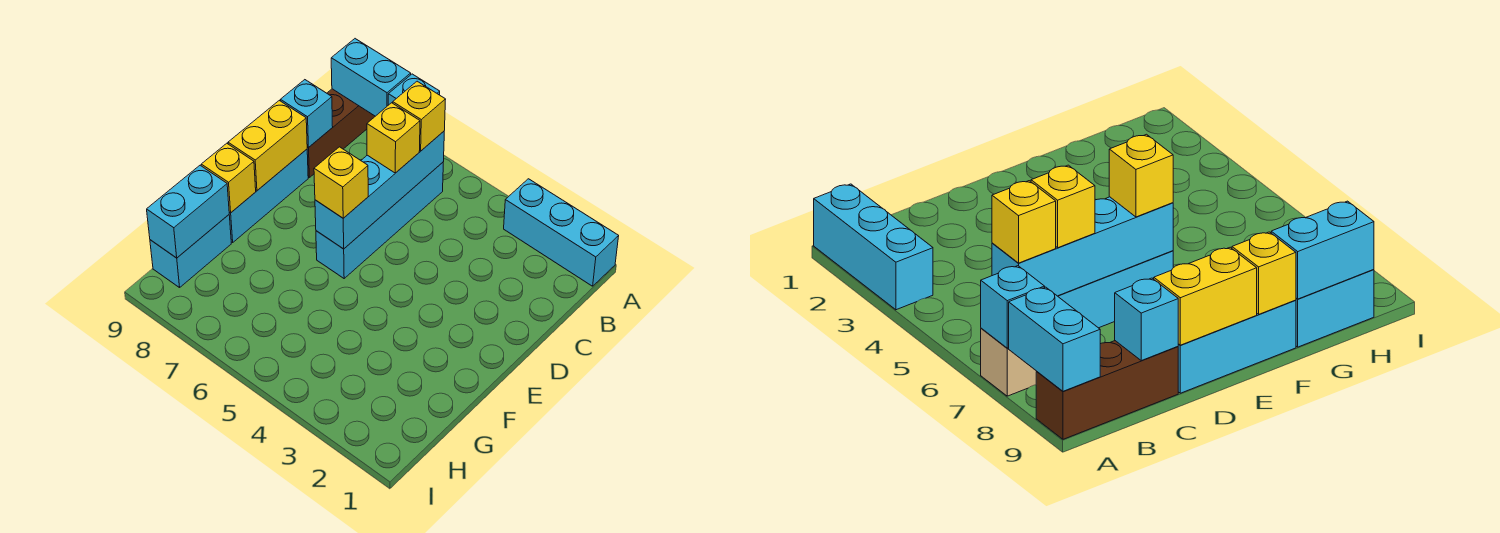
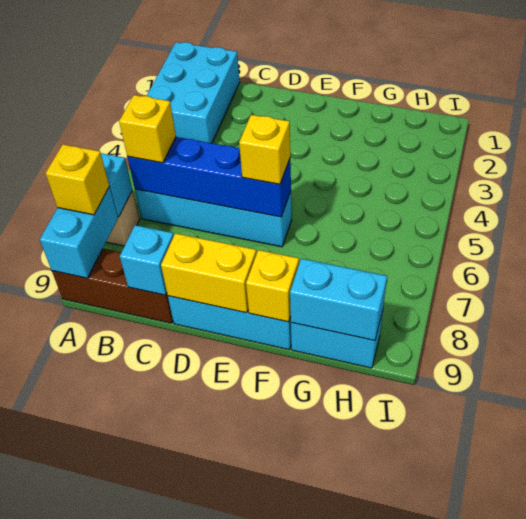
cyan brick A1:A3 level 1 -> cyan brick A1:B3 level 1
cyan brick B6:E6 level 2 -> blue brick B6:E6 level 2
yellow brick C6 level 3 -> yellow brick A8 level 3

